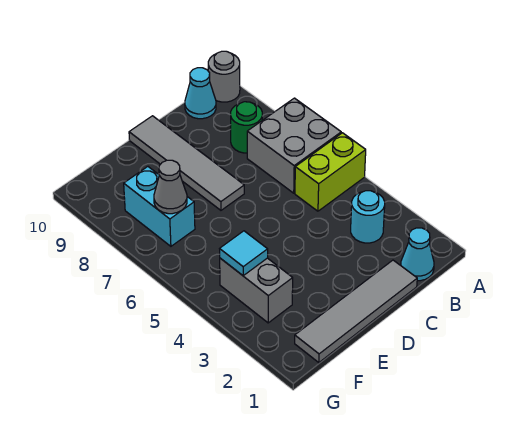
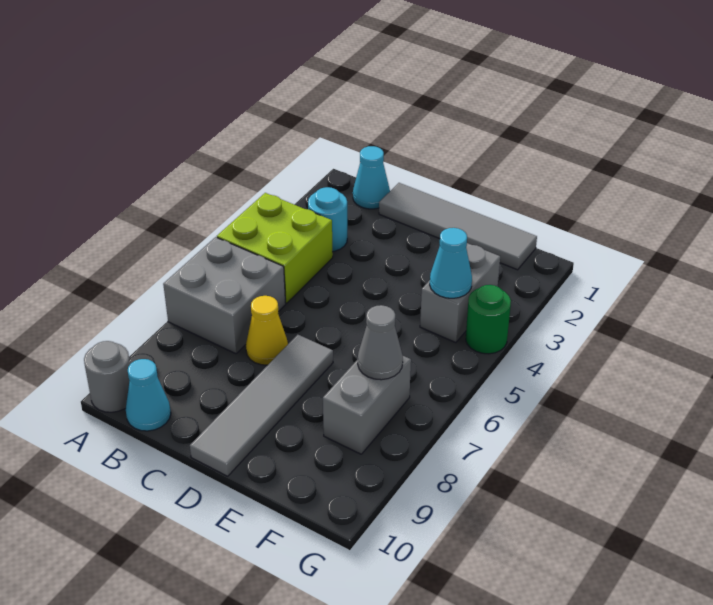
lime brick A5:B5 level 1 -> lime brick A4:B5 level 1
green round brick B8 level 1 -> green round brick G4 level 1
none -> yellow cone C7 level 1
cyan tile F4 level 2 -> cyan cone F4 level 2
cyan brick F7:F8 level 1 -> grey brick F7:F8 level 1

